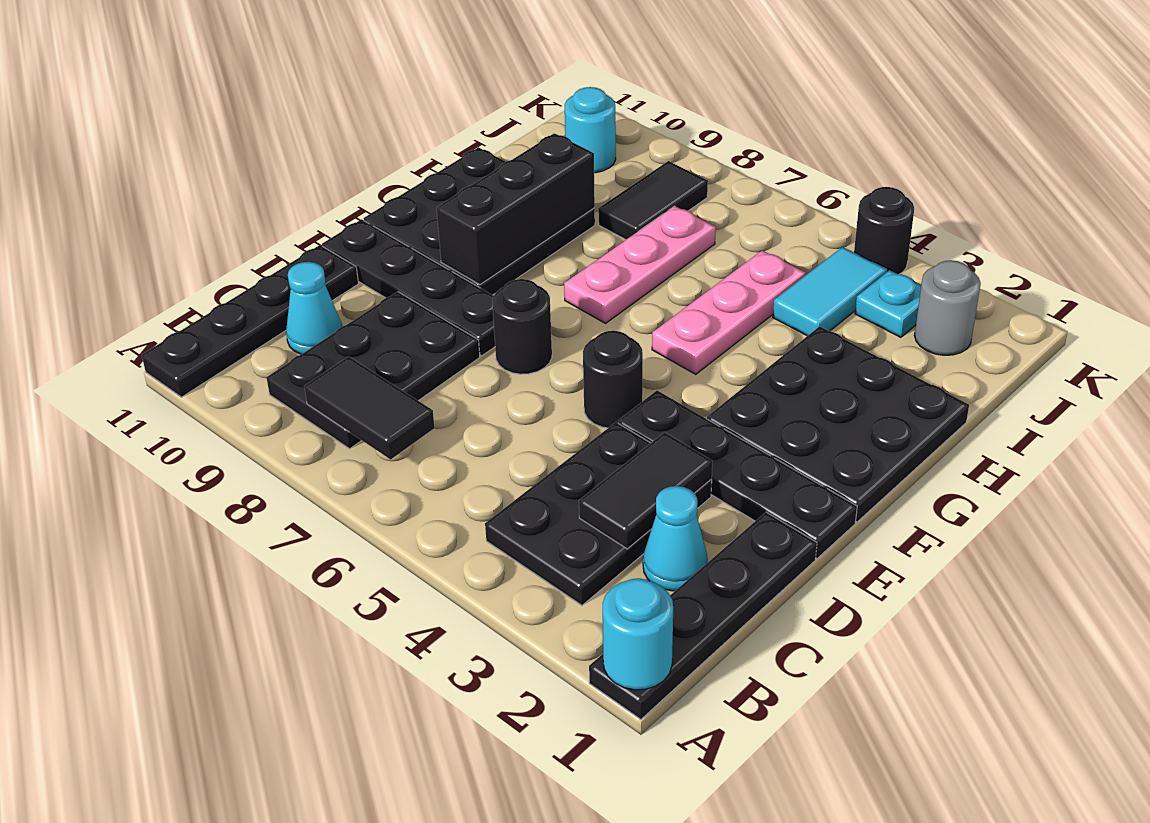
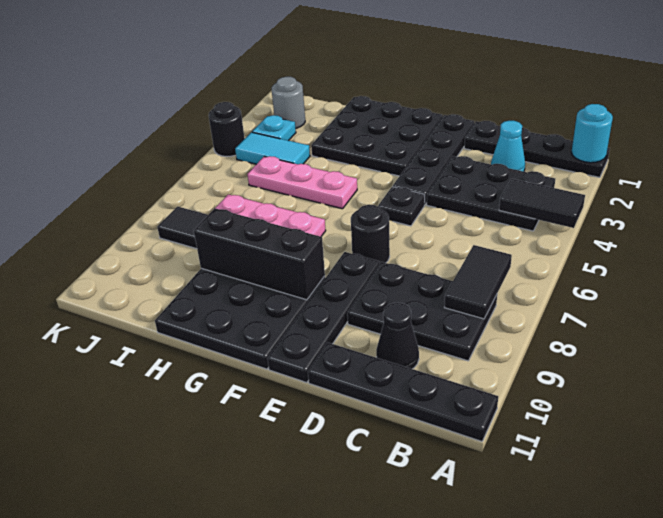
black tile C3:D3 level 2 -> black tile A4:B4 level 2
cyan cone C10 level 1 -> black cone C10 level 1
black round brick E5 level 1 -> black plate E5 level 1
cyan round brick J10 level 1 -> none

